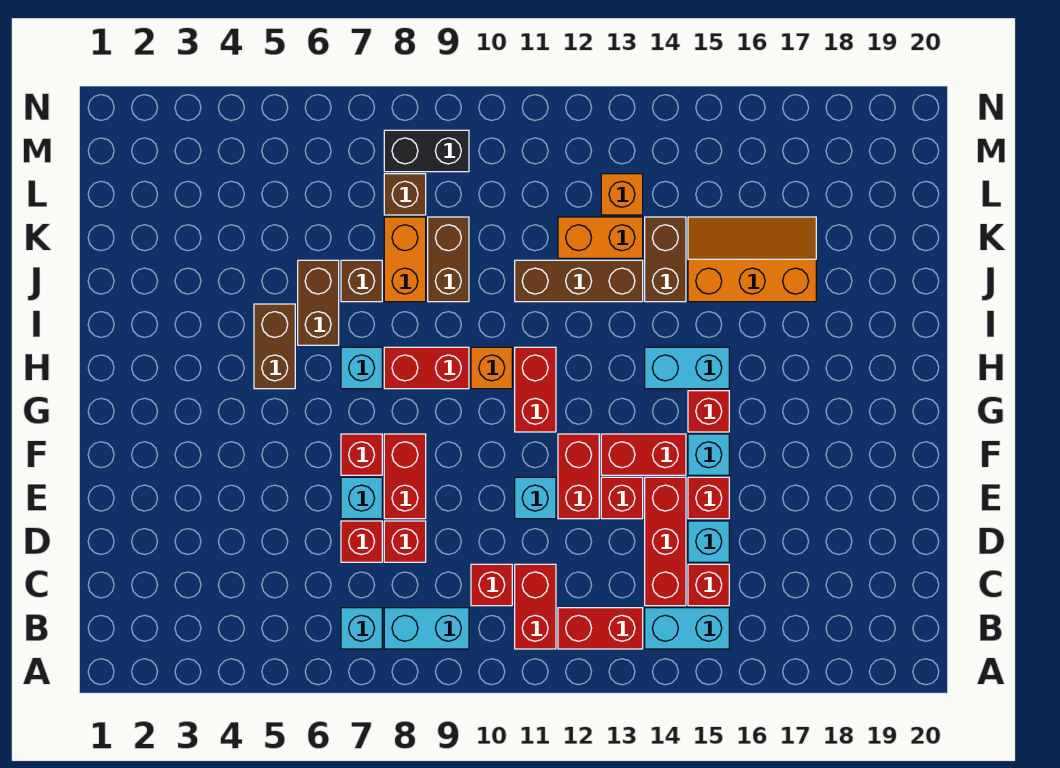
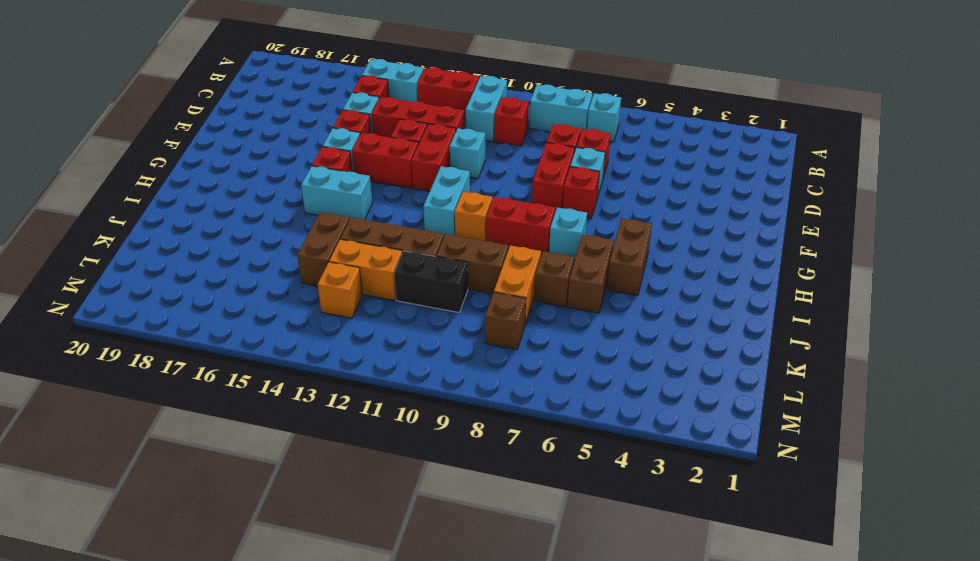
red brick B11:C11 level 1 -> cyan brick B11:C11 level 1
red brick C14:E14 level 1 -> red brick D12:D14 level 1
red brick G11:H11 level 1 -> cyan brick G11:H11 level 1
brown brick J9:K9 level 1 -> brown brick J9:J10 level 1
orange slope J15:K17 level 1 top J -> none
black brick M8:M9 level 1 -> black brick K10:K11 level 1

